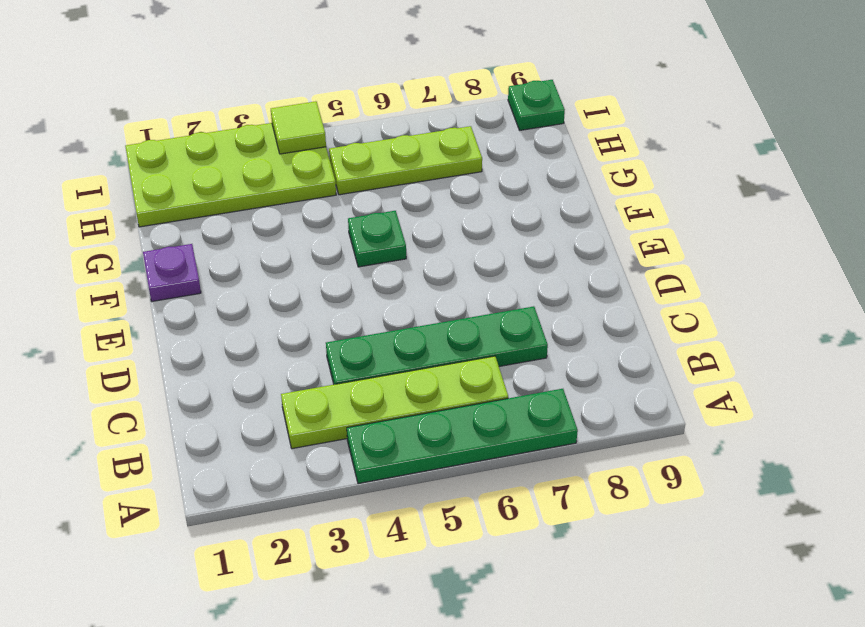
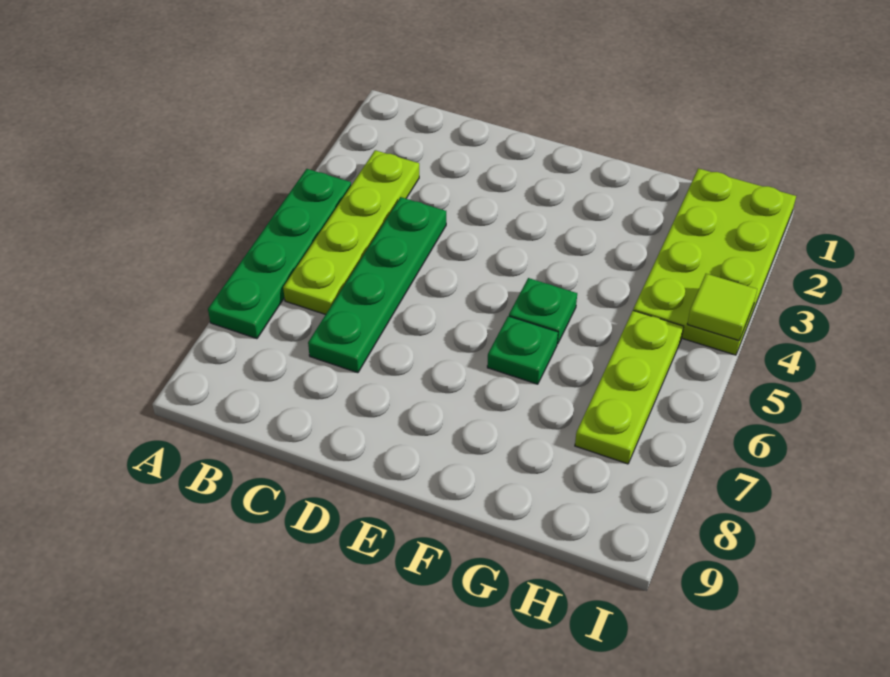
purple plate F1 level 1 -> none
green plate I9 level 1 -> green plate F6 level 1

